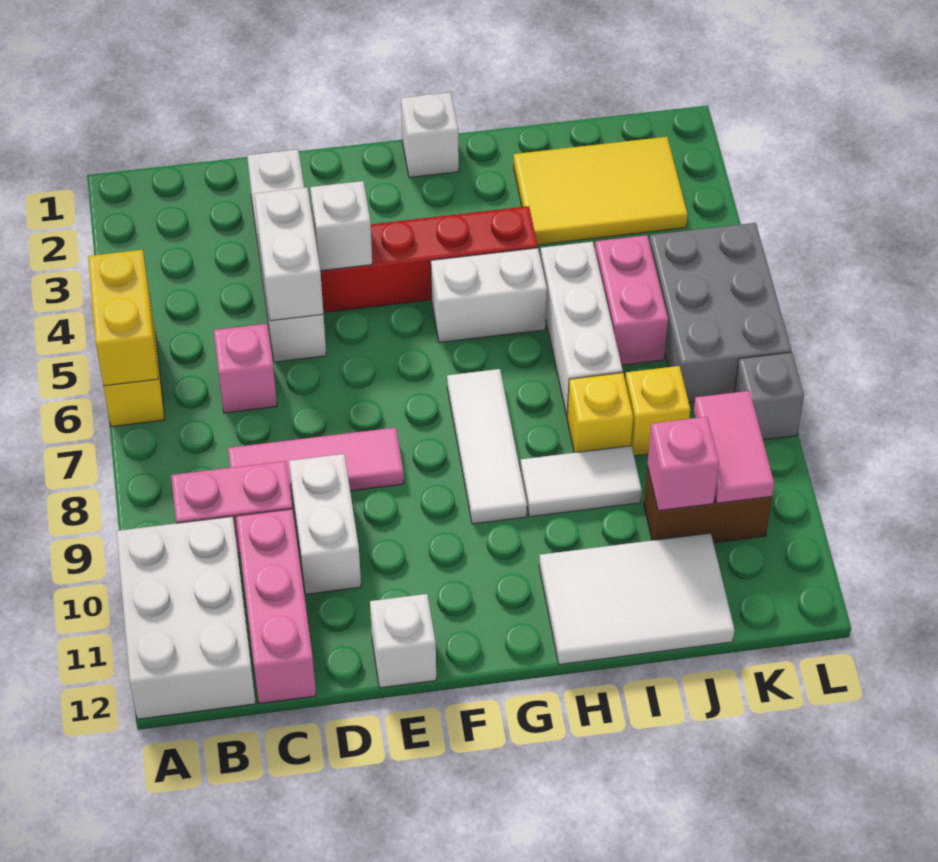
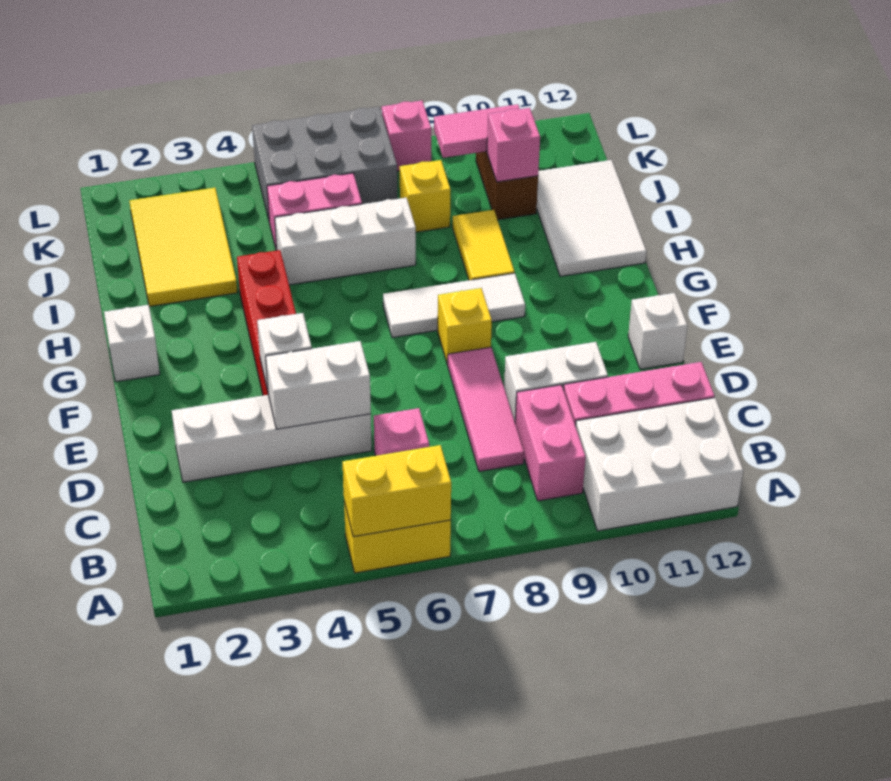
white brick G5:H5 level 1 -> none
white tile H9:I9 level 1 -> yellow tile H9:I9 level 1
yellow brick I8 level 1 -> yellow brick F8 level 1
grey brick L8 level 1 -> pink brick L8 level 1

